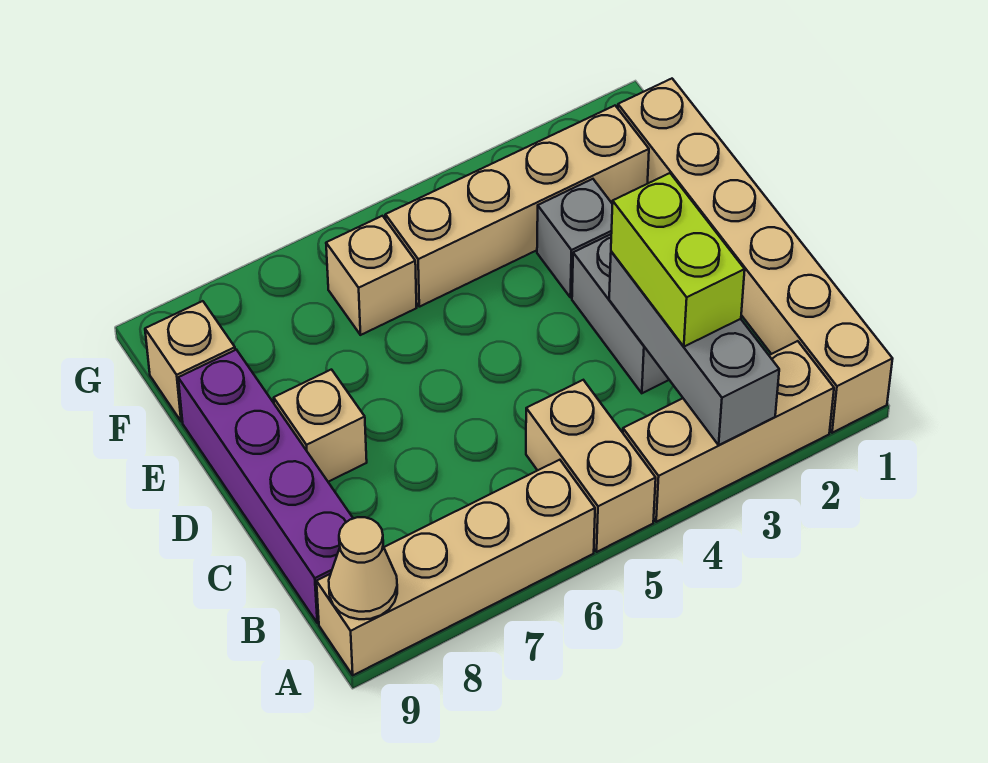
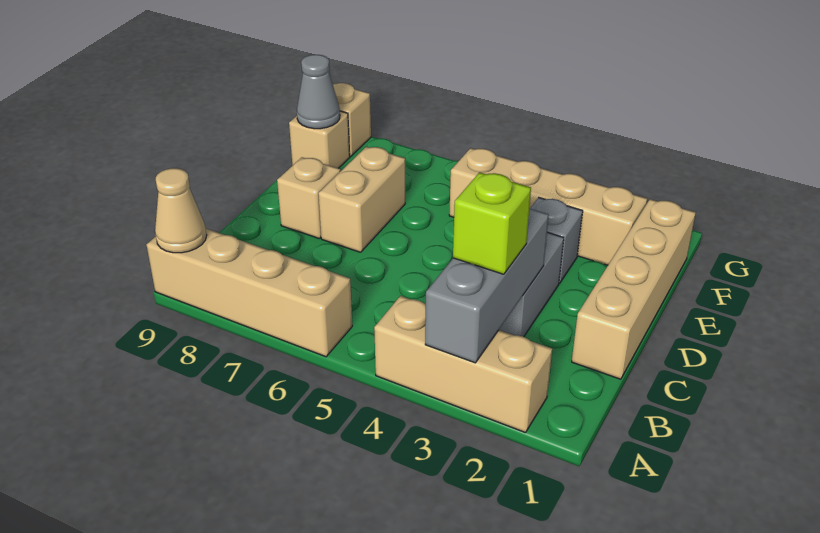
tan brick A1:F1 level 1 -> tan brick C1:F1 level 1
tan brick A5:B5 level 1 -> tan brick D7:E7 level 1
lime brick B3:C3 level 3 -> lime brick B3 level 3
purple brick B9:E9 level 1 -> none
tan brick F6 level 1 -> tan brick G9 level 1
none -> grey cone F9 level 2

